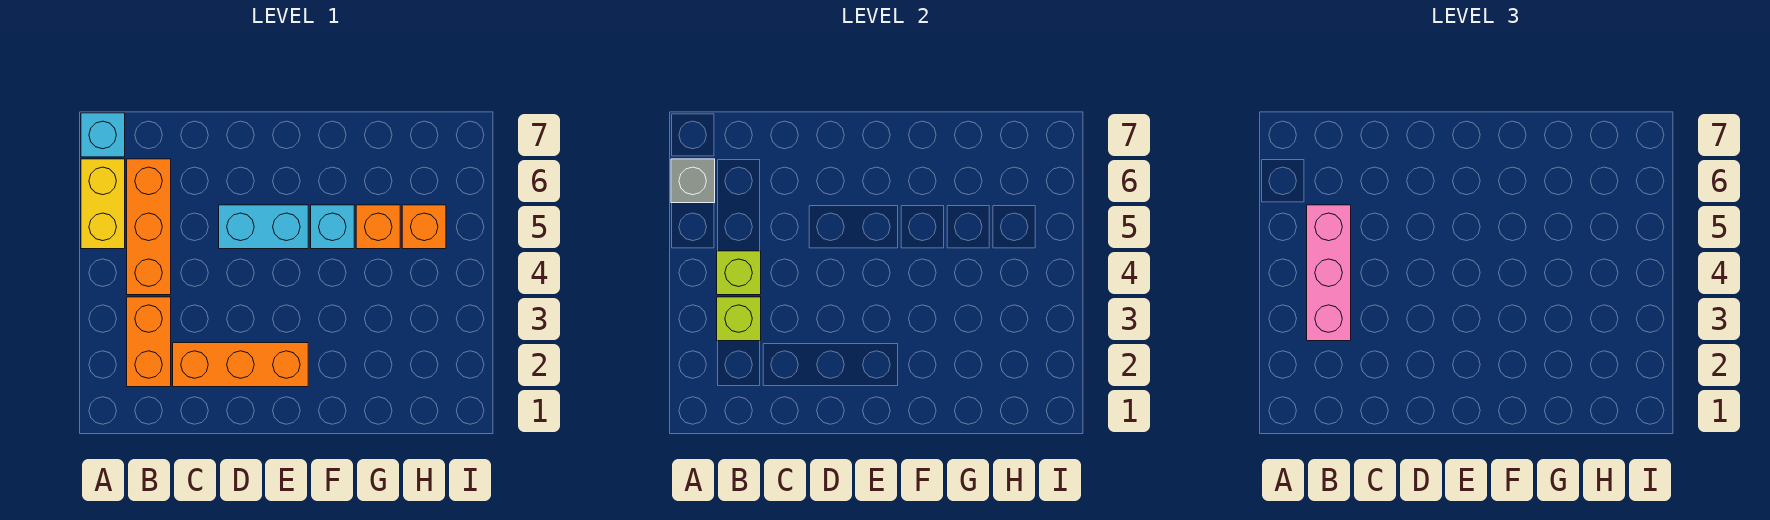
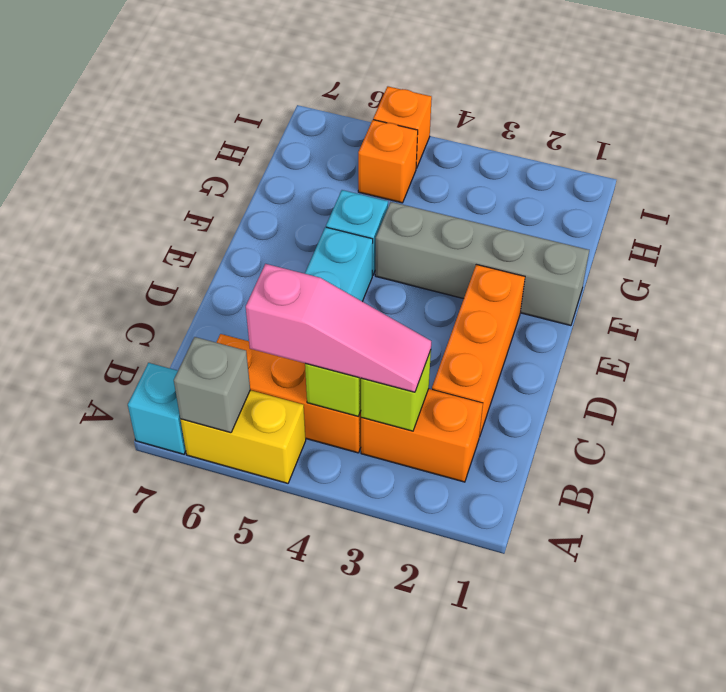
pink brick B3:B5 level 3 -> pink slope B3:B5 level 3 top 5
none -> grey brick F1:F4 level 1
orange brick G5 level 1 -> orange brick I5 level 1

